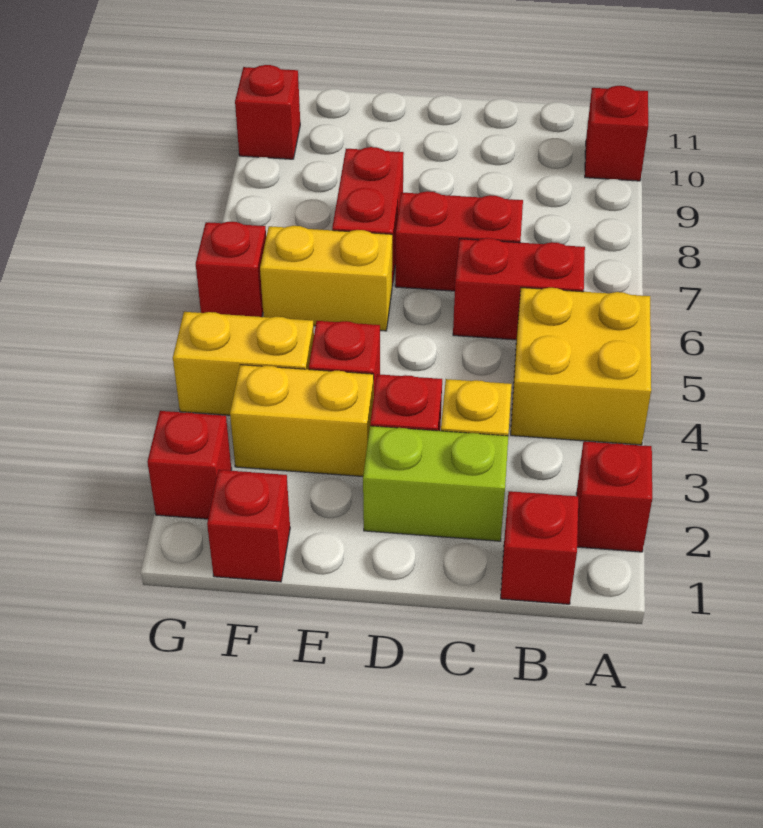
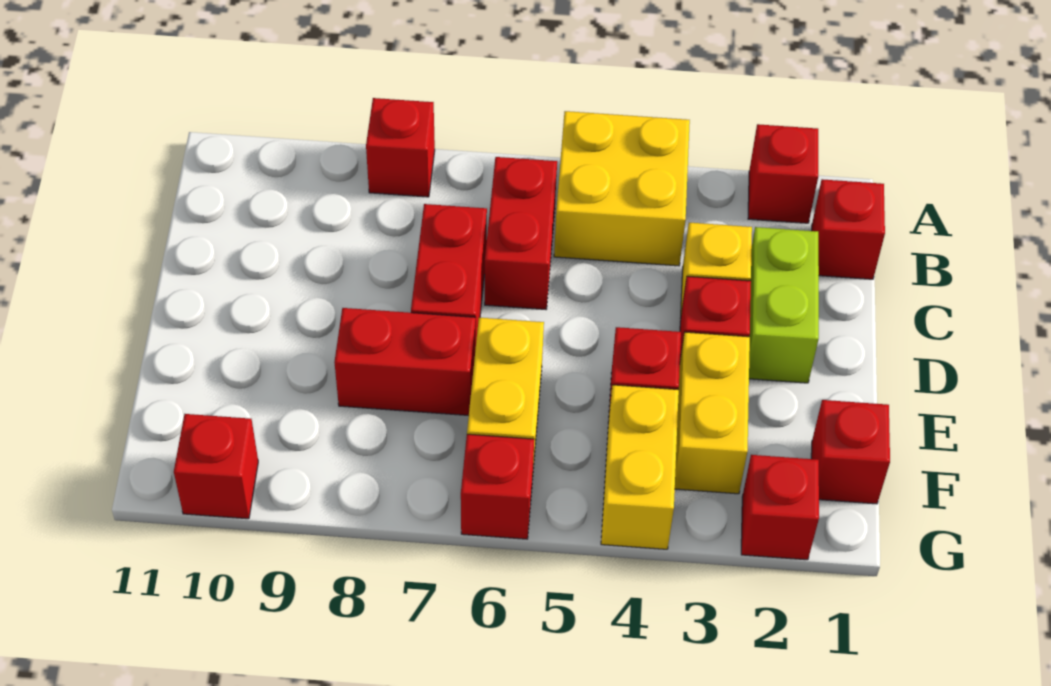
red brick A10 level 1 -> red brick A8 level 1

